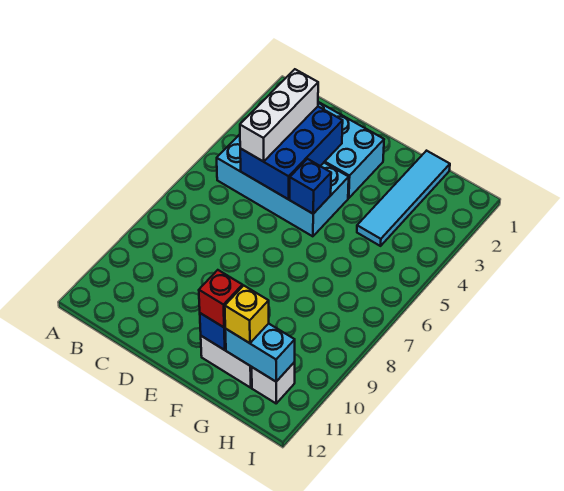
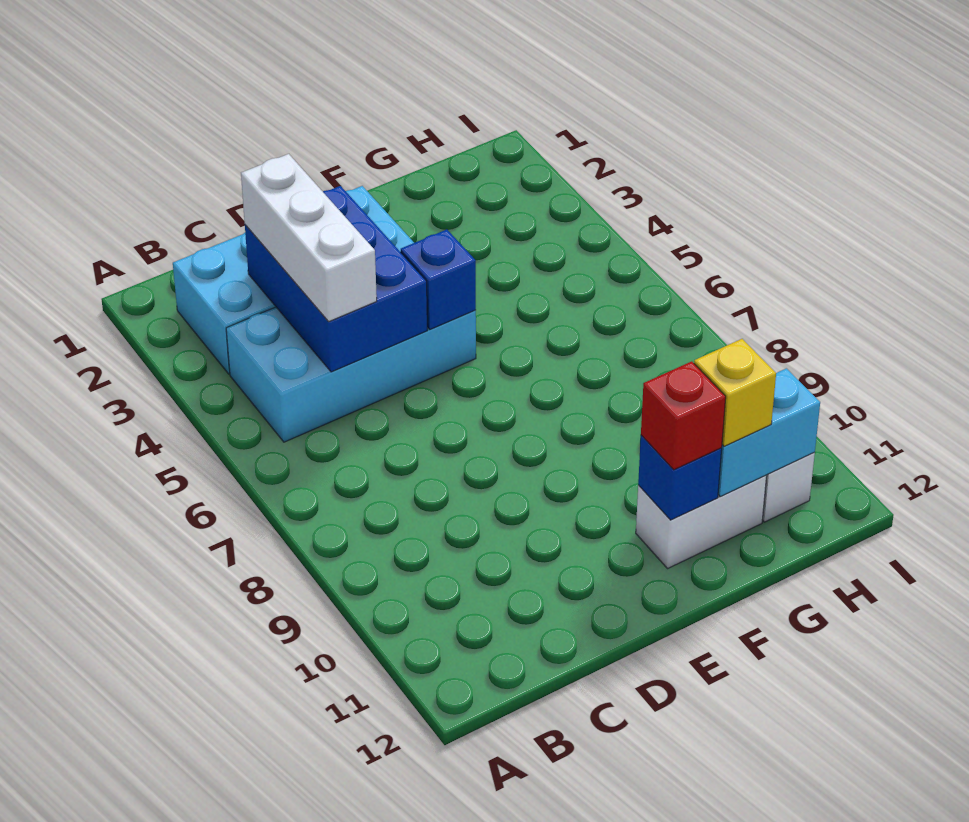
cyan tile G1:G4 level 1 -> none

